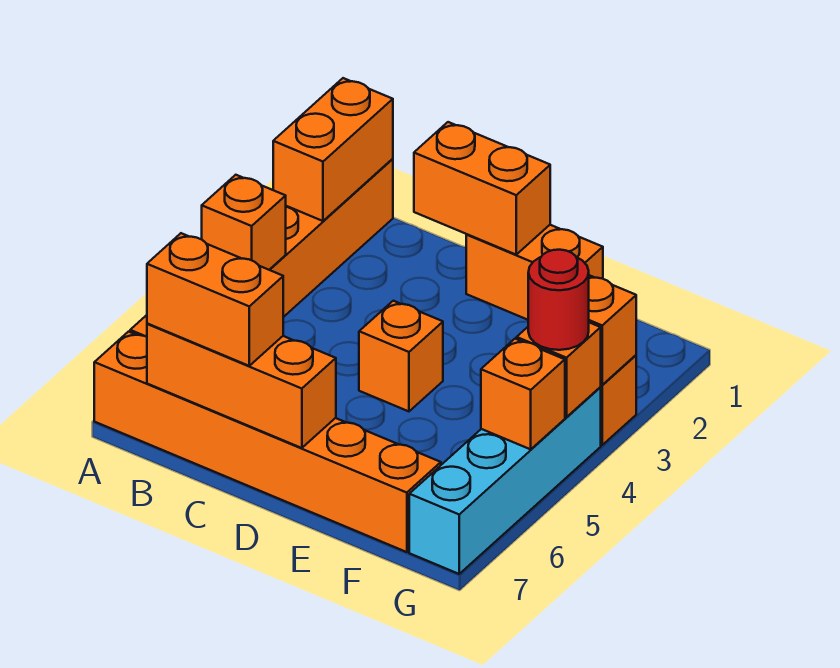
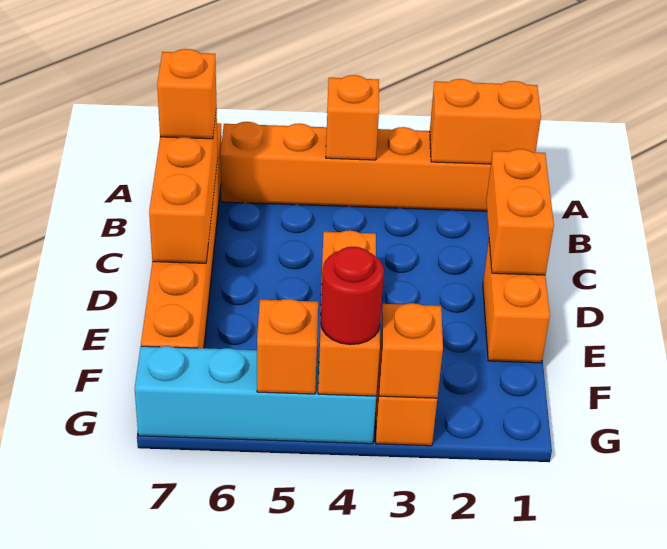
orange brick B7:C7 level 3 -> orange brick B7 level 3

